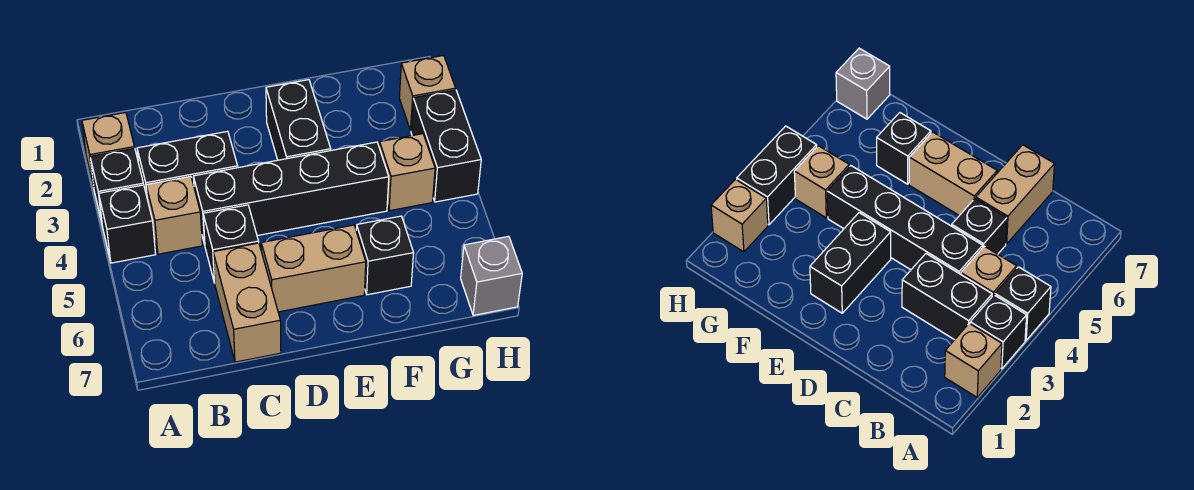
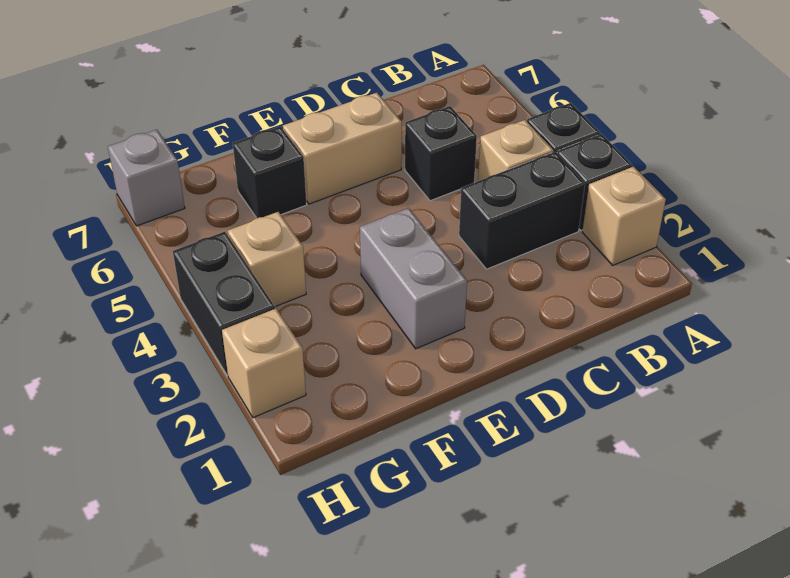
black brick C4:F4 level 1 -> none
tan brick C6:C7 level 1 -> none
black brick E2:E3 level 1 -> grey brick E2:E3 level 1

